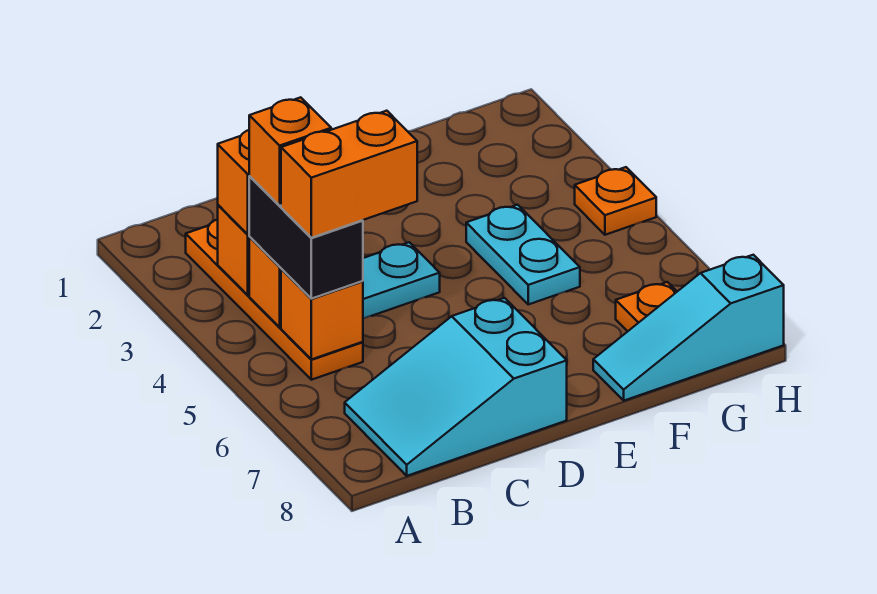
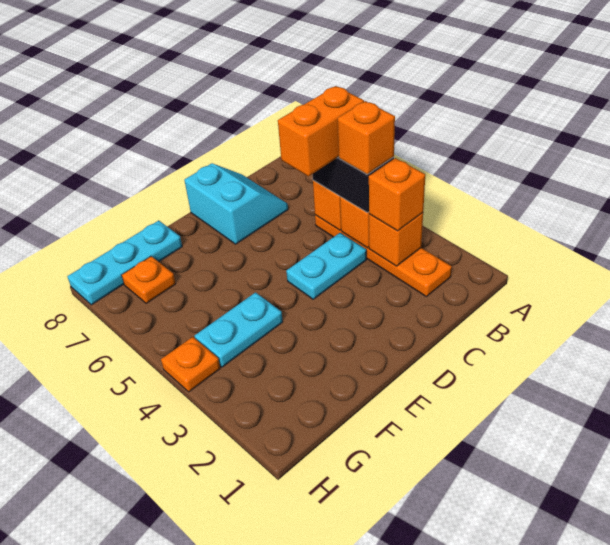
cyan slope B7:D8 level 1 top D -> cyan slope C7:D8 level 1 top D
cyan plate F4:F5 level 1 -> cyan plate F4:G4 level 1
cyan slope F8:H8 level 1 top H -> cyan plate F8:H8 level 1

